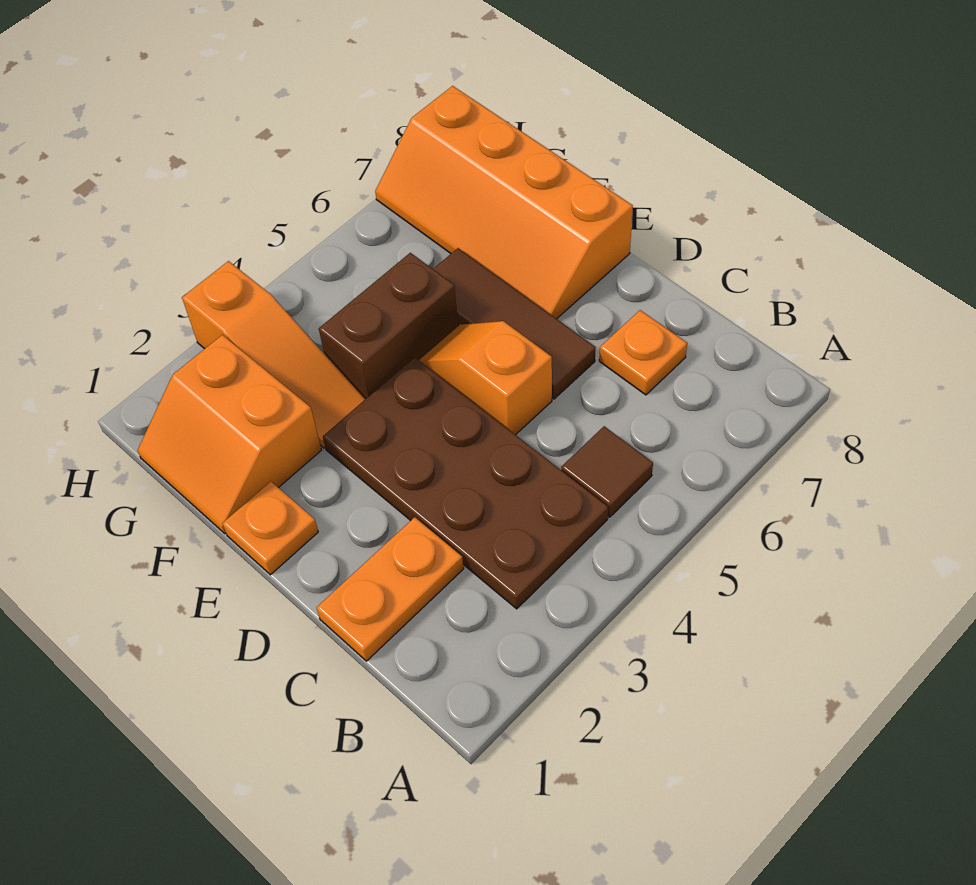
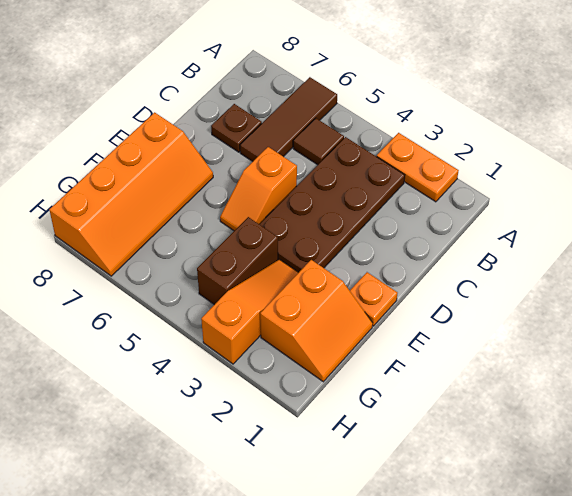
orange plate C1:C2 level 1 -> orange plate A2:A3 level 1
orange plate C7 level 1 -> brown plate C7 level 1
brown tile D6:F6 level 1 -> brown tile A6:C6 level 1
brown brick F4:F5 level 1 -> brown brick F4:G4 level 1

